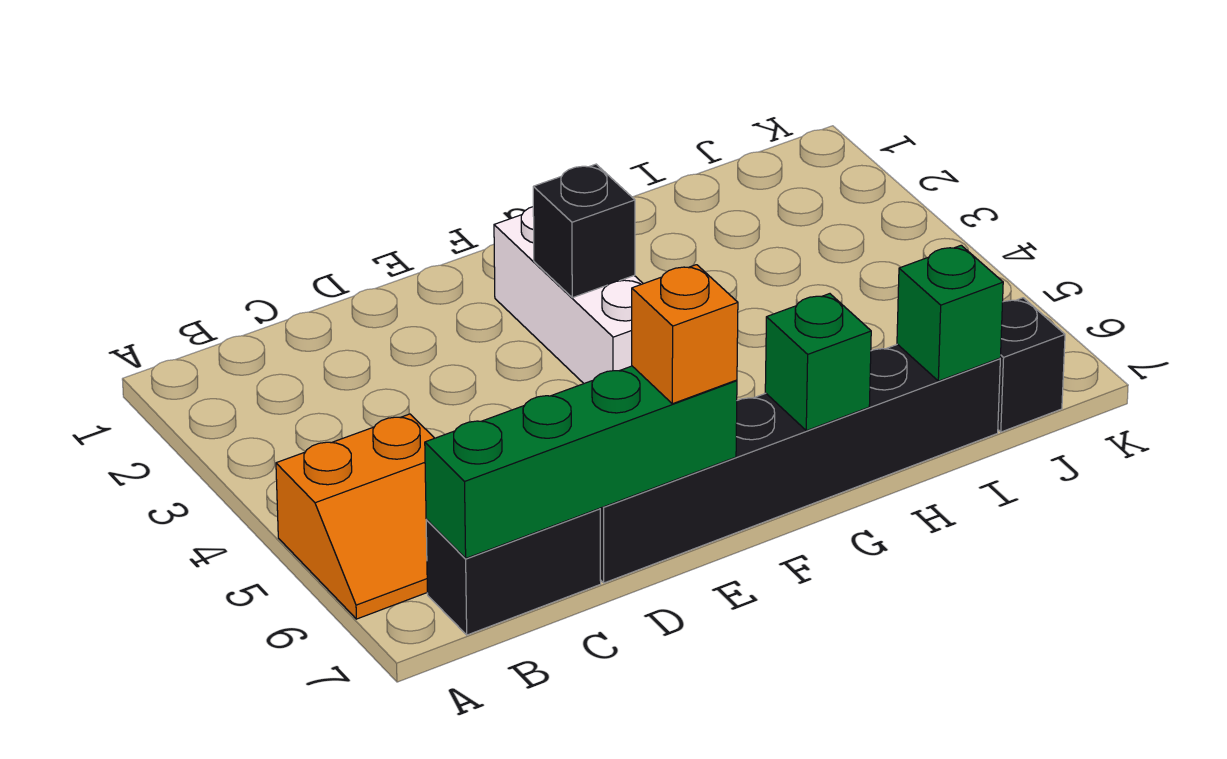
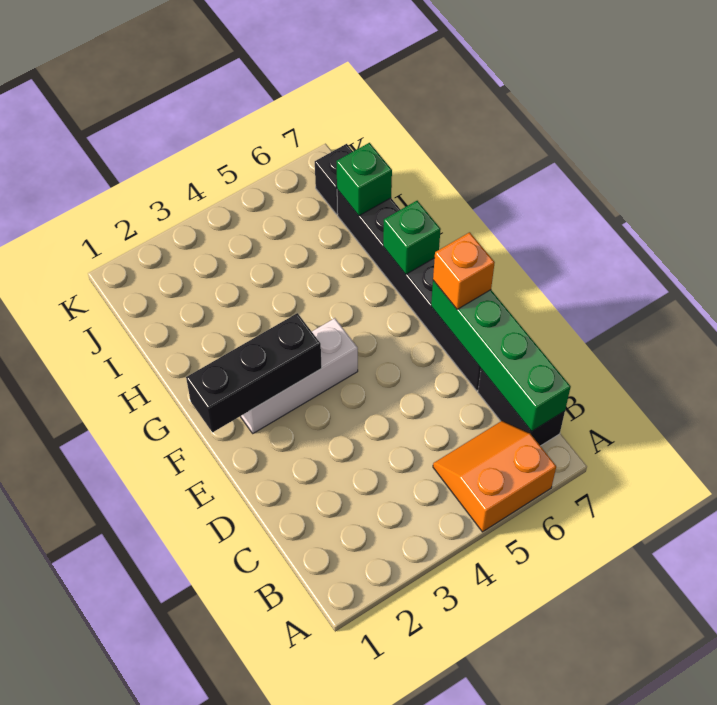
orange slope A5:B6 level 1 top 5 -> orange slope A5:B6 level 1 top A
black brick F3 level 2 -> black brick F1:F3 level 2

